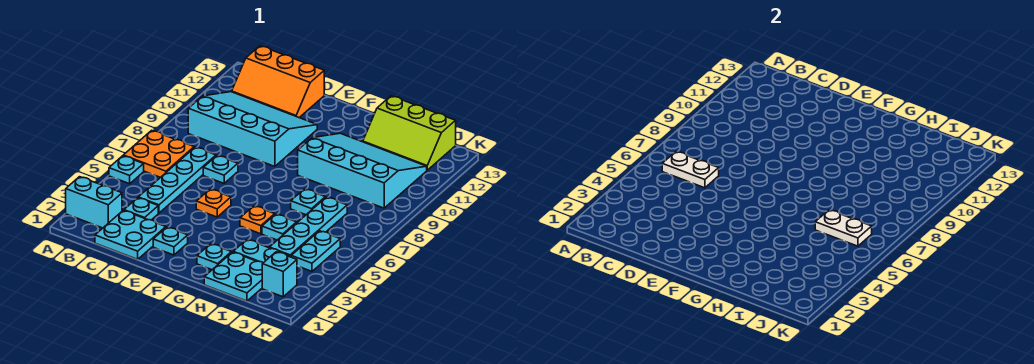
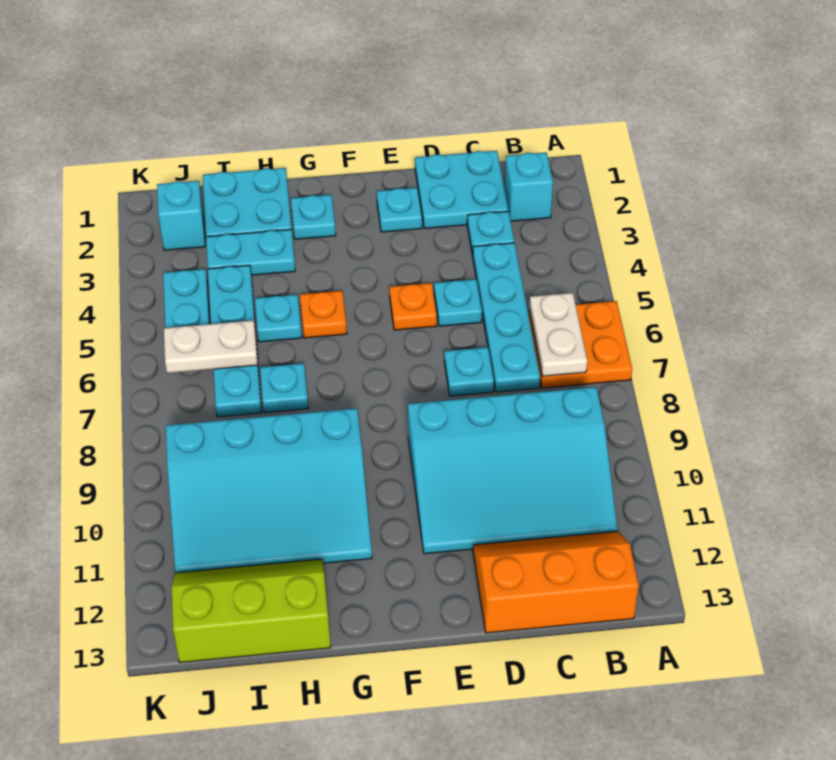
cyan brick A2:B2 level 1 -> cyan brick B2 level 1
cyan plate A5 level 1 -> cyan plate D5 level 1
white plate B6:C6 level 2 -> white plate B6:B7 level 2

